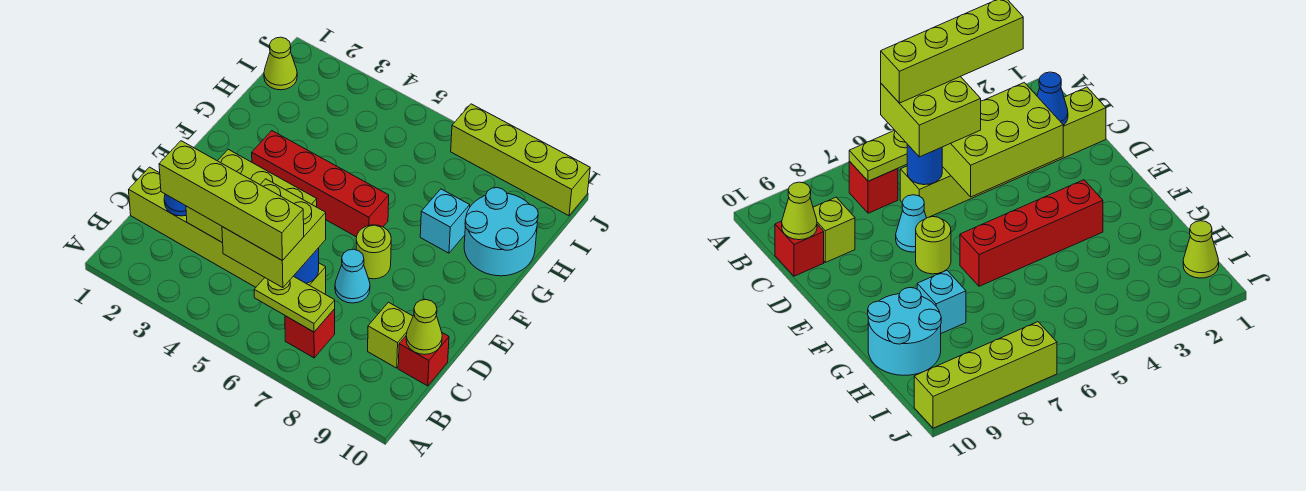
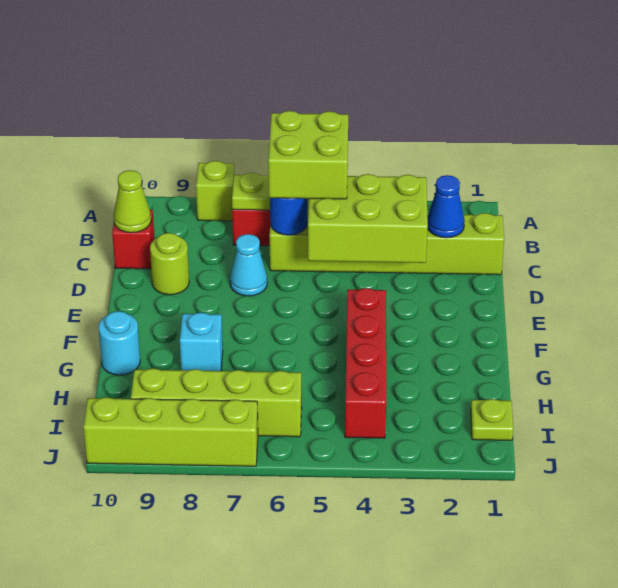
lime brick B3:B6 level 4 -> lime brick I6:I9 level 1
lime brick C9 level 1 -> lime brick A8 level 1
lime round brick E7 level 1 -> lime round brick D9 level 1
red brick F3:F6 level 1 -> red brick F4:I4 level 1
cyan round brick G9:H10 level 1 -> cyan round brick G10 level 1
lime cone I1 level 1 -> lime plate I1 level 1

